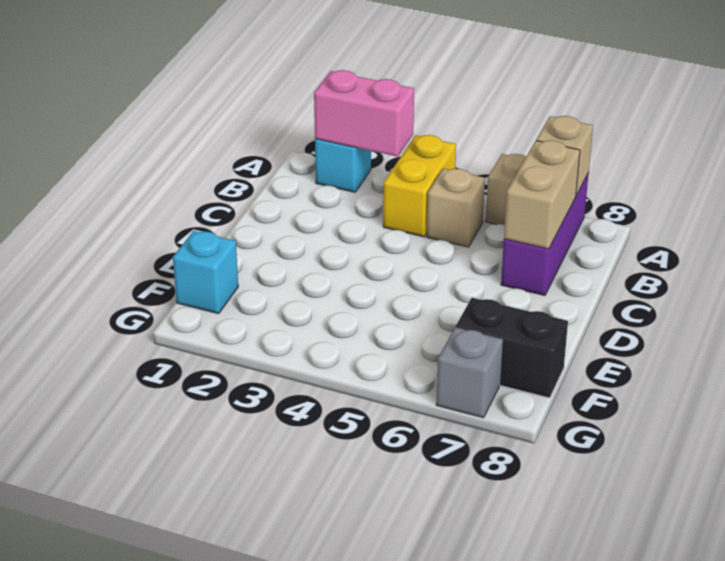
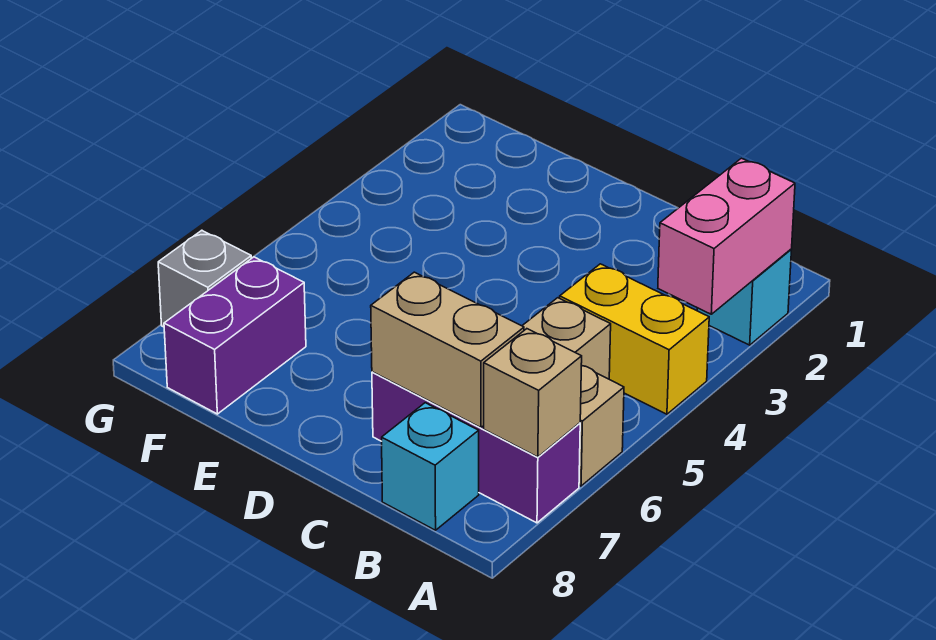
cyan brick F1 level 1 -> cyan brick B8 level 1
black brick F7:F8 level 1 -> purple brick F7:F8 level 1

